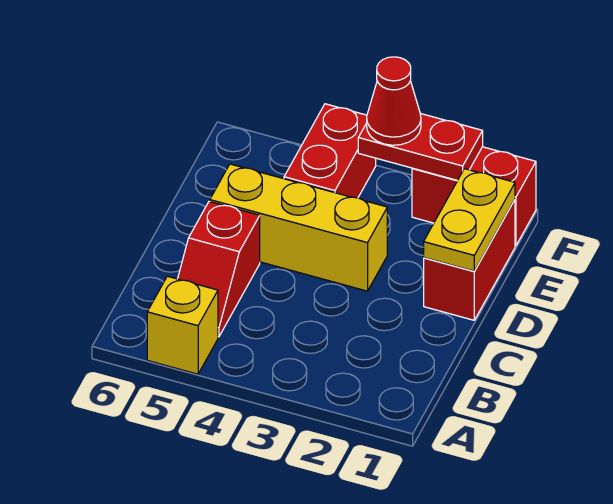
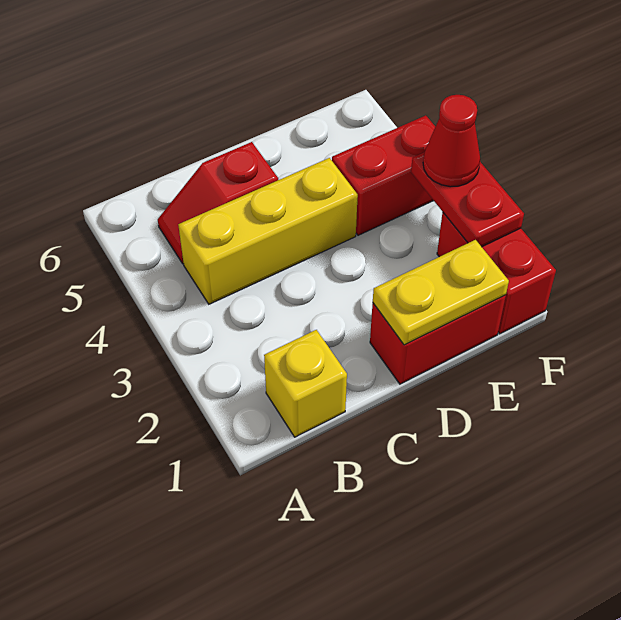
yellow brick A5 level 1 -> yellow brick B1 level 1
yellow brick D3:D5 level 1 -> yellow brick B4:D4 level 1

